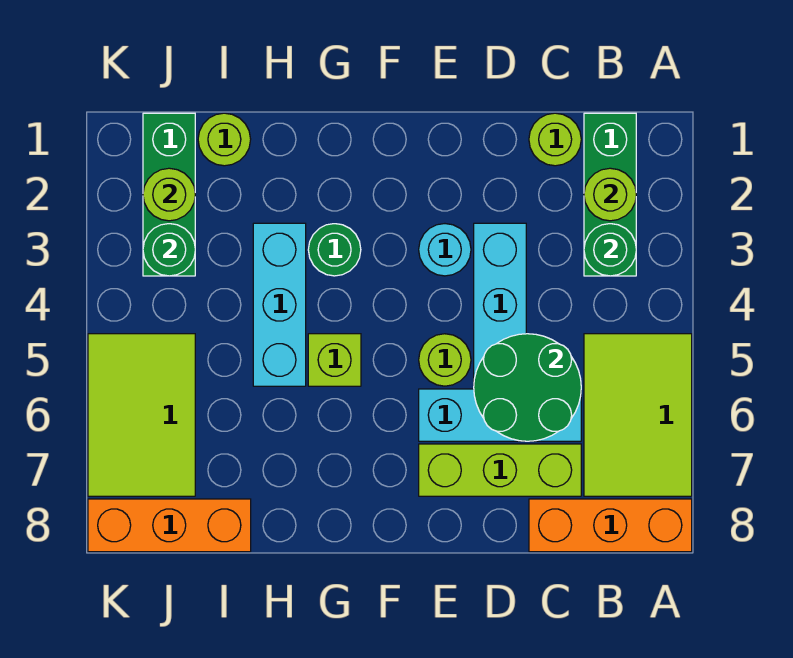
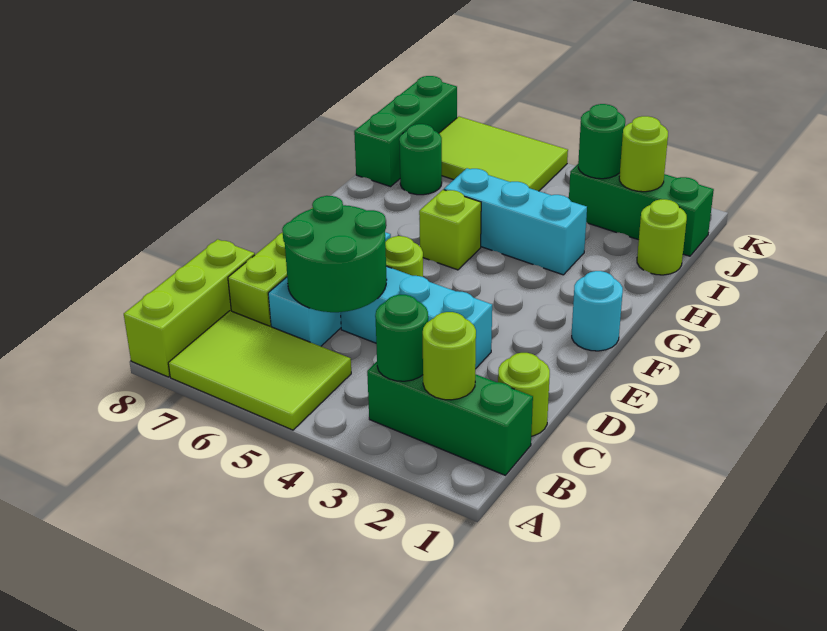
orange brick A8:C8 level 1 -> lime brick A8:C8 level 1
cyan round brick E3 level 1 -> cyan round brick F1 level 1
green round brick G3 level 1 -> green round brick I7 level 1
orange brick I8:K8 level 1 -> green brick I8:K8 level 1

